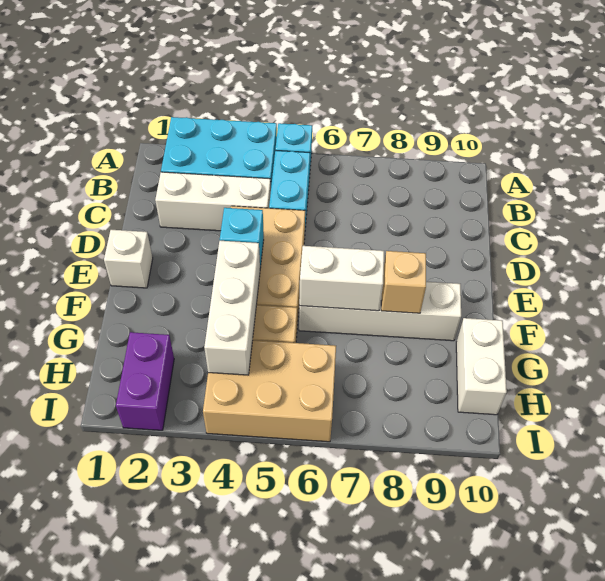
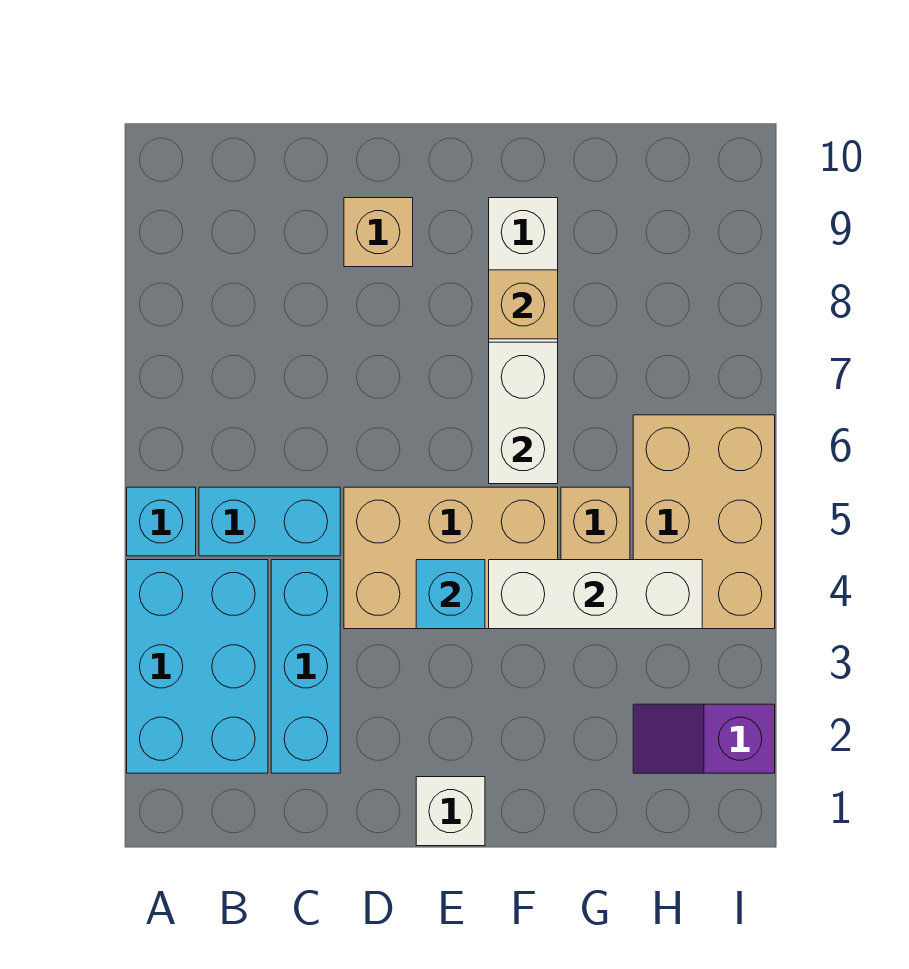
white brick C2:C4 level 1 -> cyan brick C2:C4 level 1
none -> tan brick D9 level 1
white brick G10:H10 level 1 -> none
purple brick H2:I2 level 1 -> purple slope H2:I2 level 1 top I

